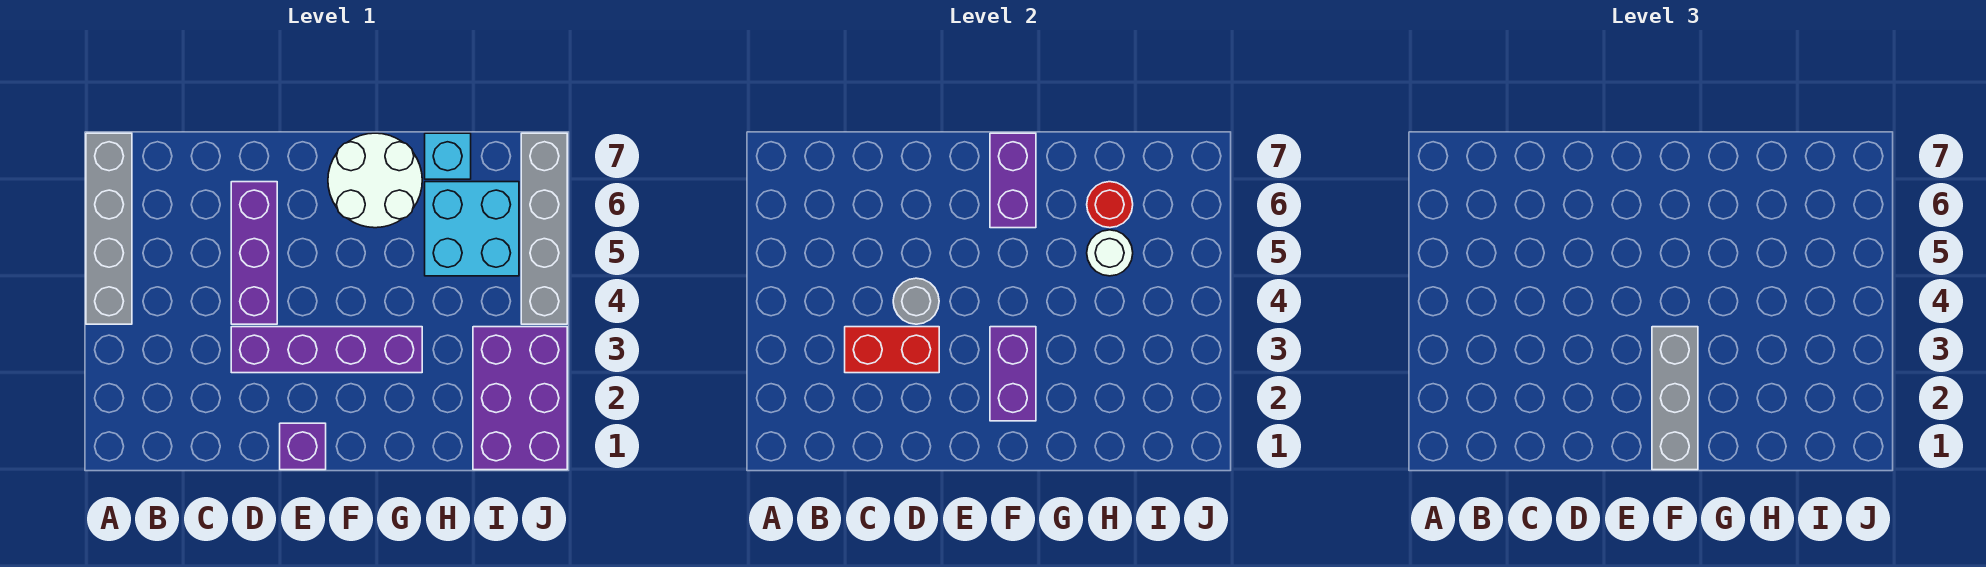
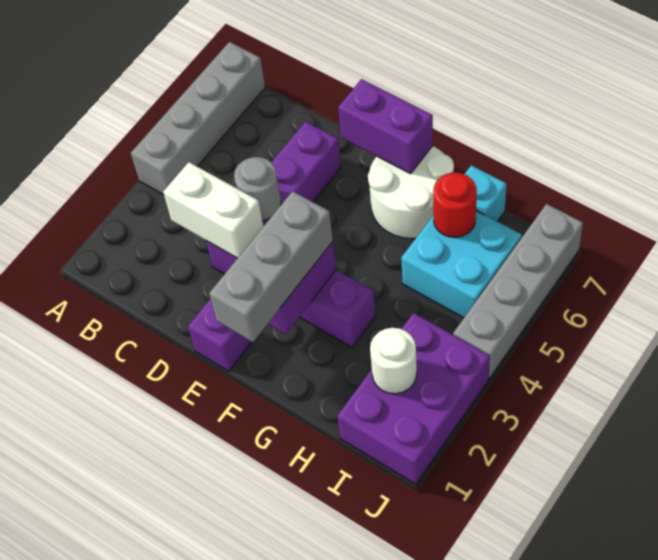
red brick C3:D3 level 2 -> white brick C3:D3 level 2
purple brick F6:F7 level 2 -> purple brick E7:F7 level 2
white round brick H5 level 2 -> white round brick I2 level 2

